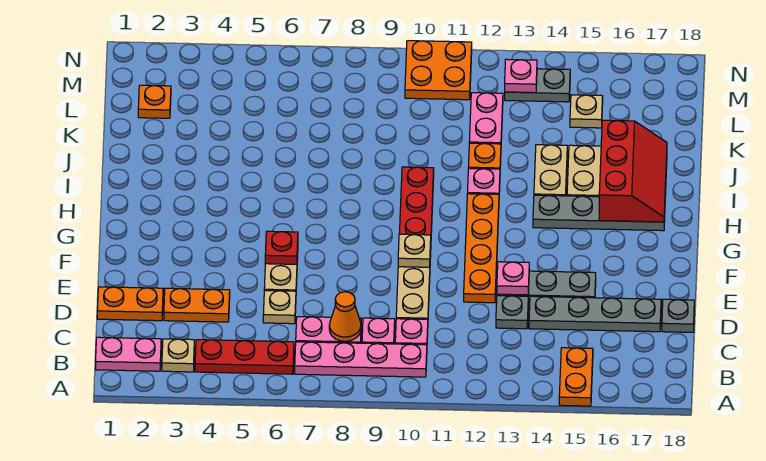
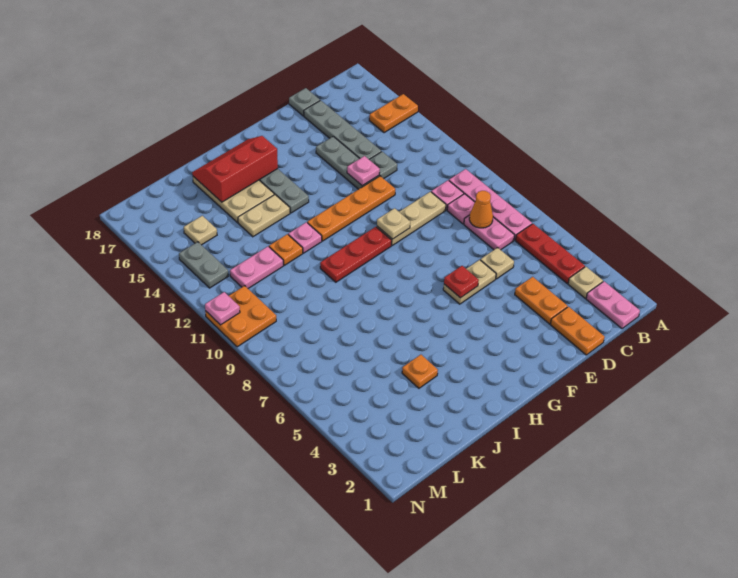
orange plate L2 level 1 -> orange plate J4 level 1
pink plate M13 level 2 -> pink plate N11 level 2

